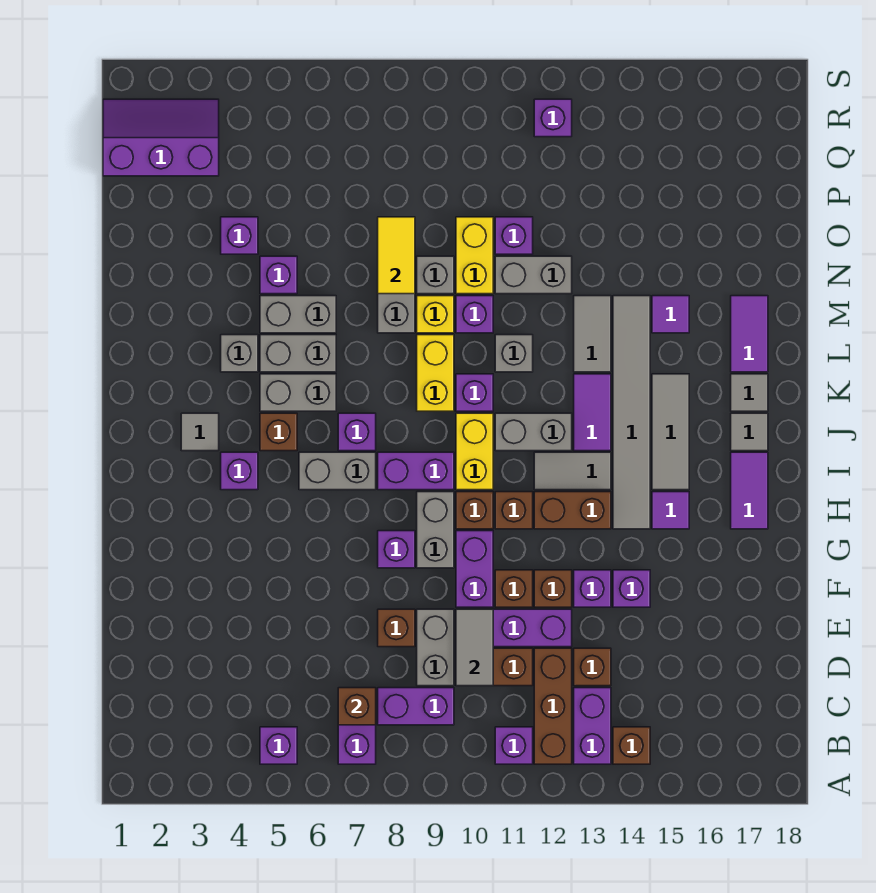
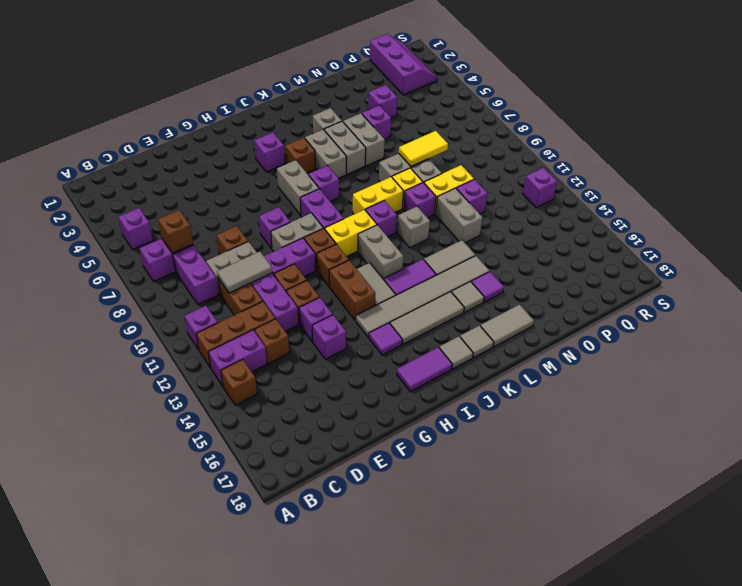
grey tile J3 level 1 -> grey tile L15 level 1
purple tile L17:M17 level 1 -> grey tile L17:M17 level 1

